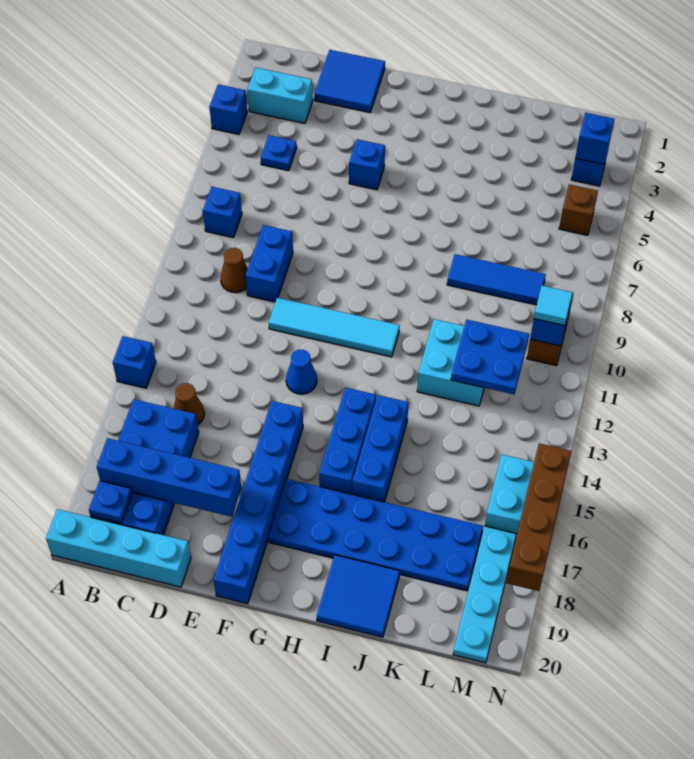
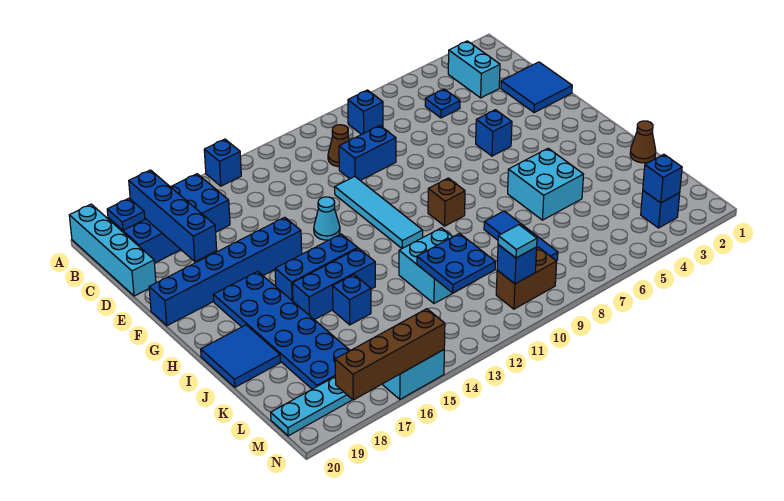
blue brick A4 level 1 -> blue brick J15 level 1
brown cone C15 level 1 -> brown cone J1 level 1
blue cone F13 level 1 -> cyan cone F13 level 1
none -> cyan brick I5:J6 level 1
brown brick M5 level 1 -> brown brick H9 level 1

